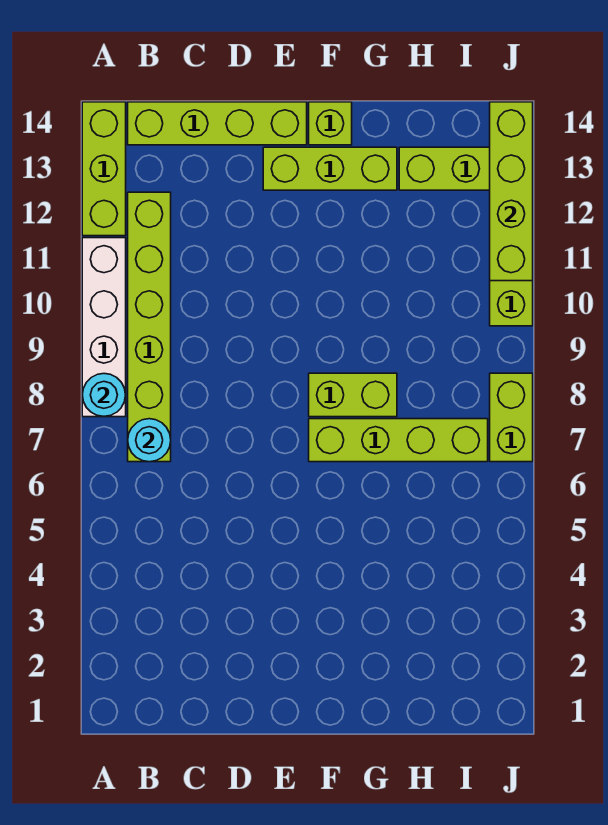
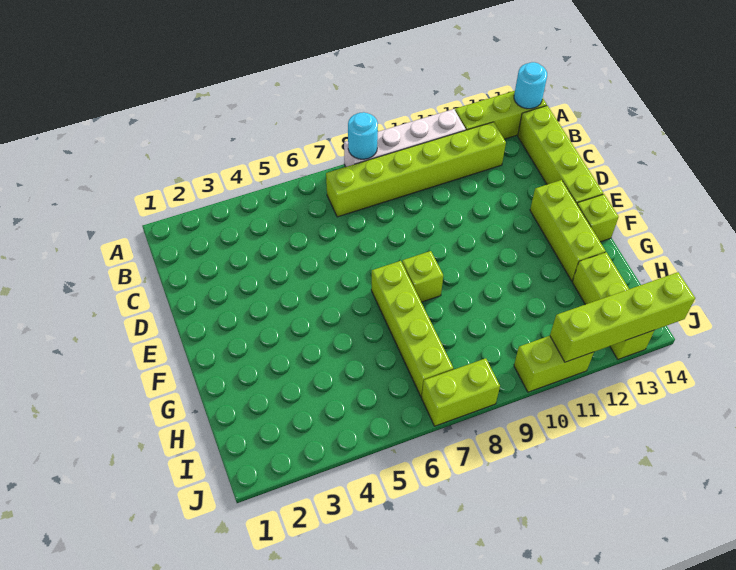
cyan round brick B7 level 2 -> cyan round brick A14 level 2
lime brick F8:G8 level 1 -> lime brick F8 level 1

